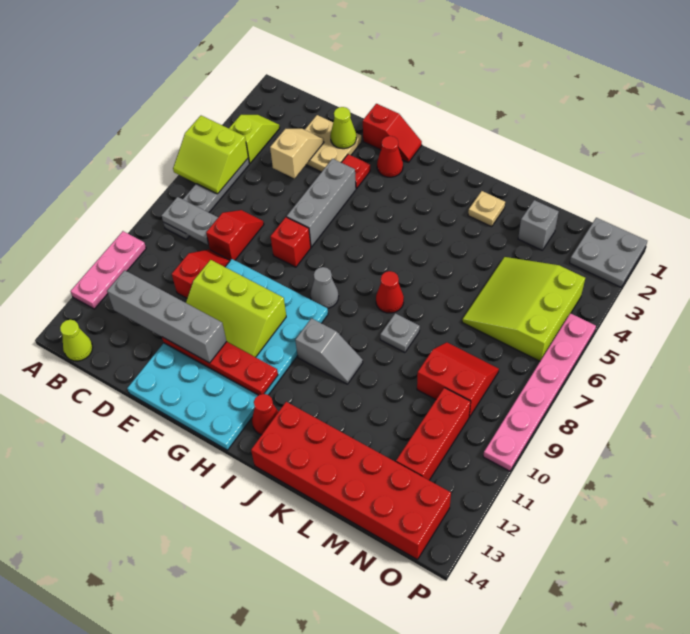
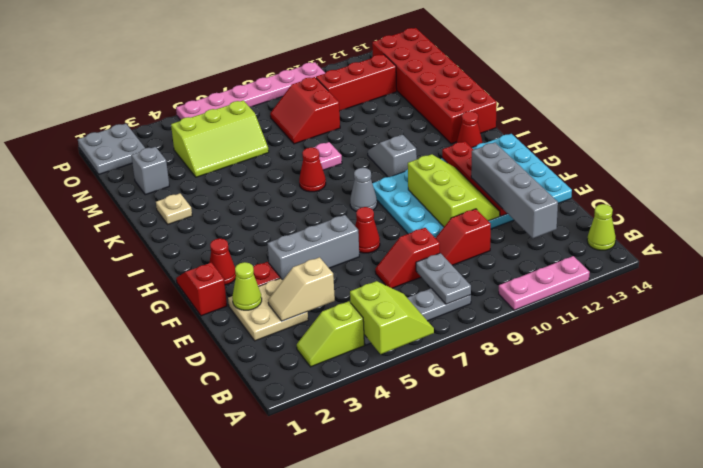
red brick F7 level 1 -> red cone F7 level 1
grey plate K8 level 1 -> pink plate K8 level 1
lime slope M4:O6 level 1 top O -> lime slope M4:N6 level 1 top N

